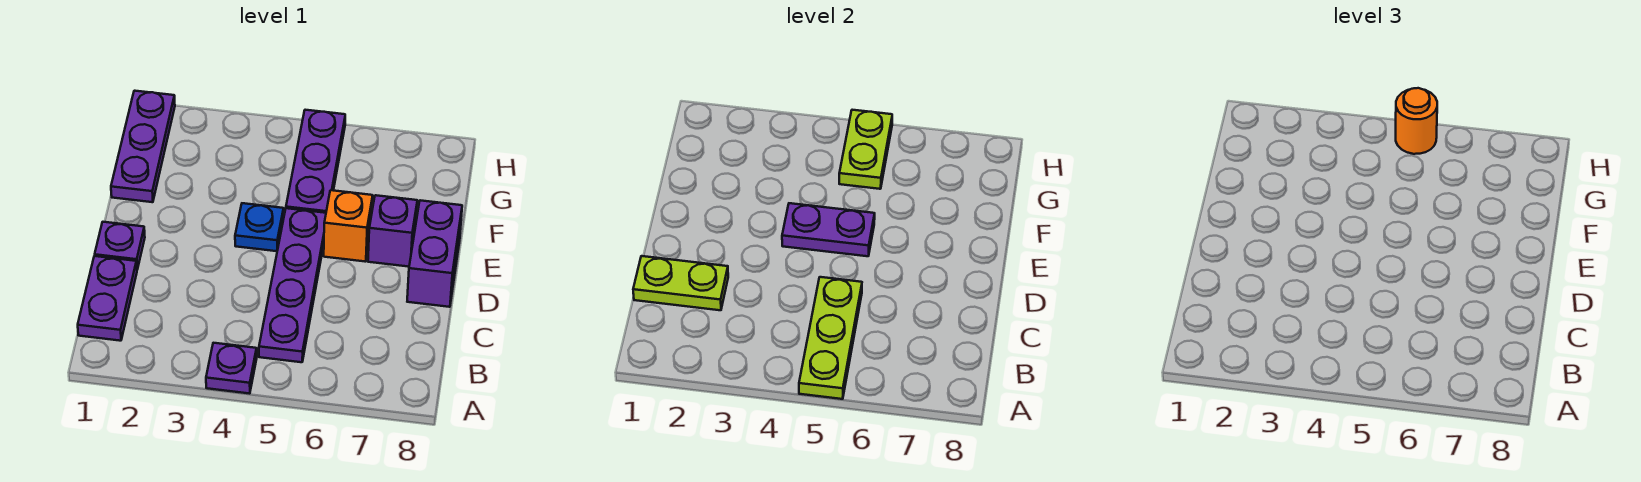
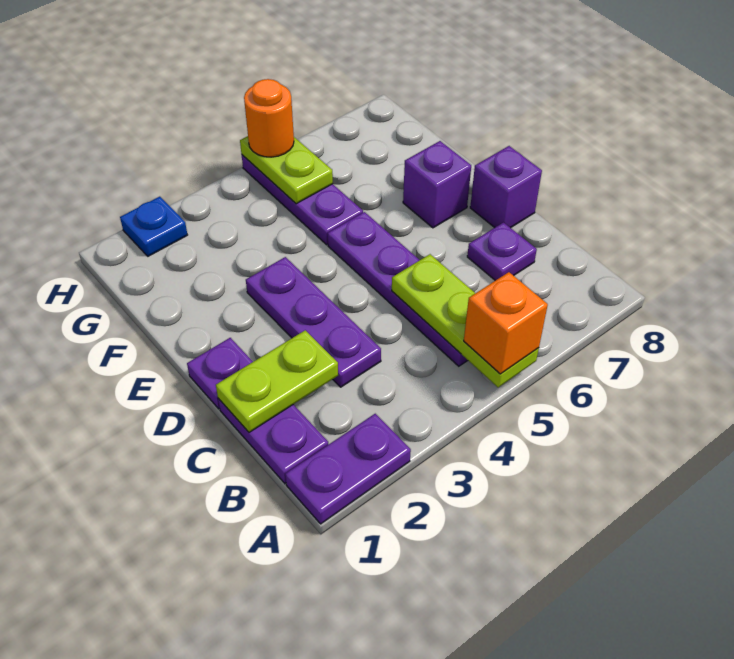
purple plate A4 level 1 -> purple plate C7 level 1
purple brick D8:E8 level 1 -> purple brick D8 level 1
blue plate E4 level 1 -> blue plate H2 level 1
purple plate E4:E5 level 2 -> purple plate A1:A2 level 1
orange brick E6 level 1 -> orange brick A5 level 3
purple plate F1:H1 level 1 -> purple plate C3:E3 level 1

